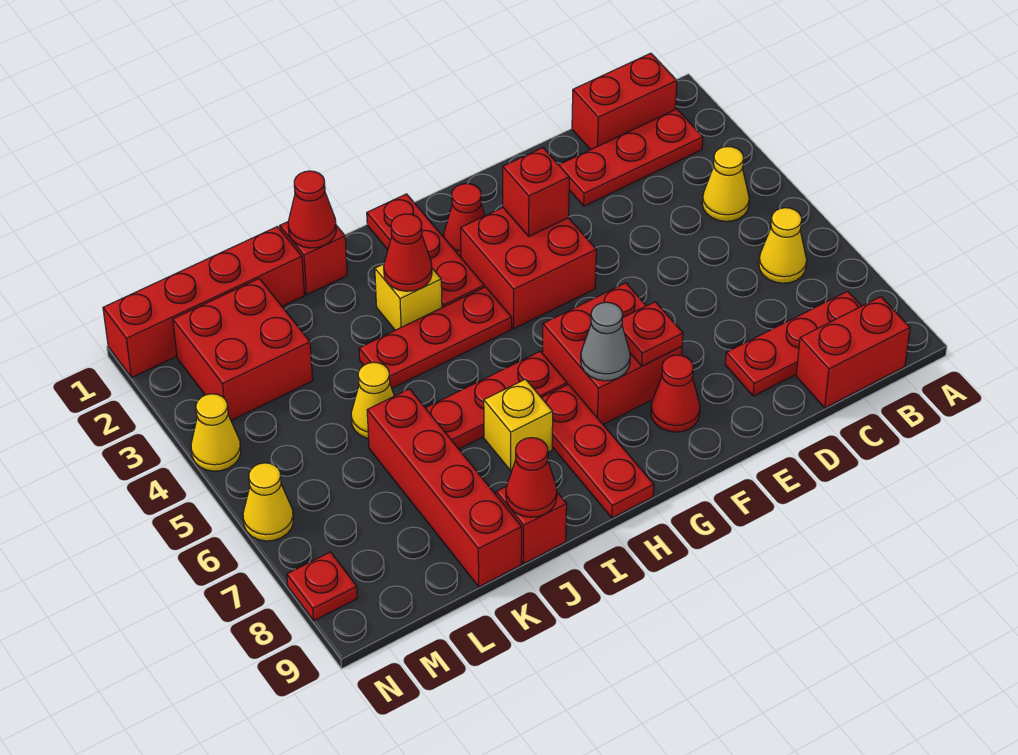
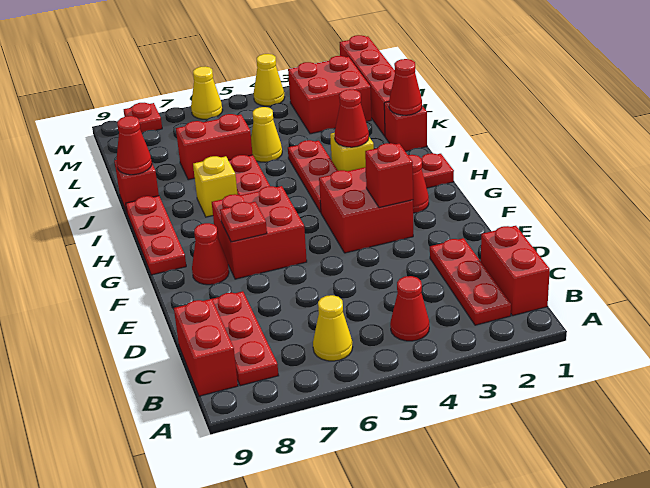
yellow cone B4 level 1 -> red cone B4 level 1
grey cone G7 level 2 -> none
red plate H7:H9 level 1 -> red plate G9:I9 level 1
red brick K6:K9 level 1 -> red brick K6:K7 level 1

